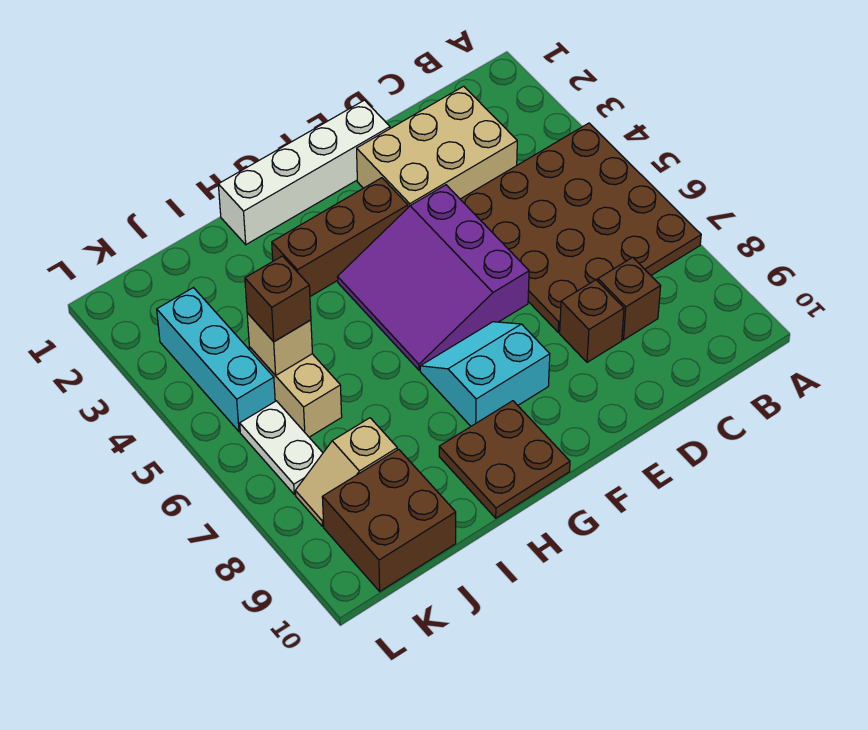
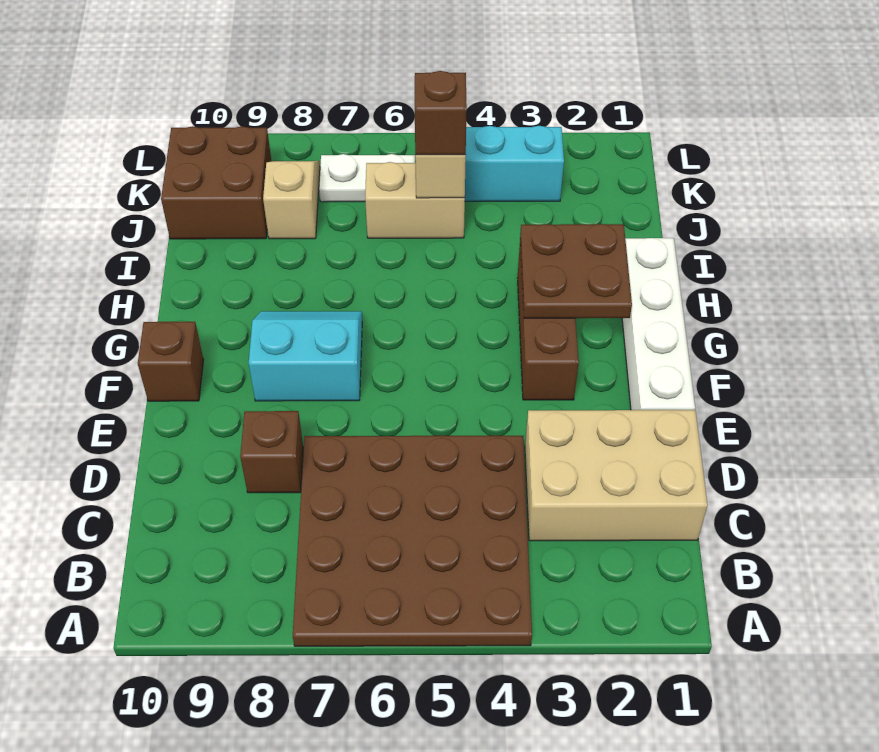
tan brick C2:E3 level 1 -> tan brick C1:D3 level 1
brown brick C8 level 1 -> brown brick F10 level 1
purple slope E4:G6 level 1 top E -> none
cyan slope F7:G8 level 1 top 8 -> cyan slope F7:G8 level 1 top F
brown plate G9:H10 level 1 -> brown plate G2:H3 level 2

